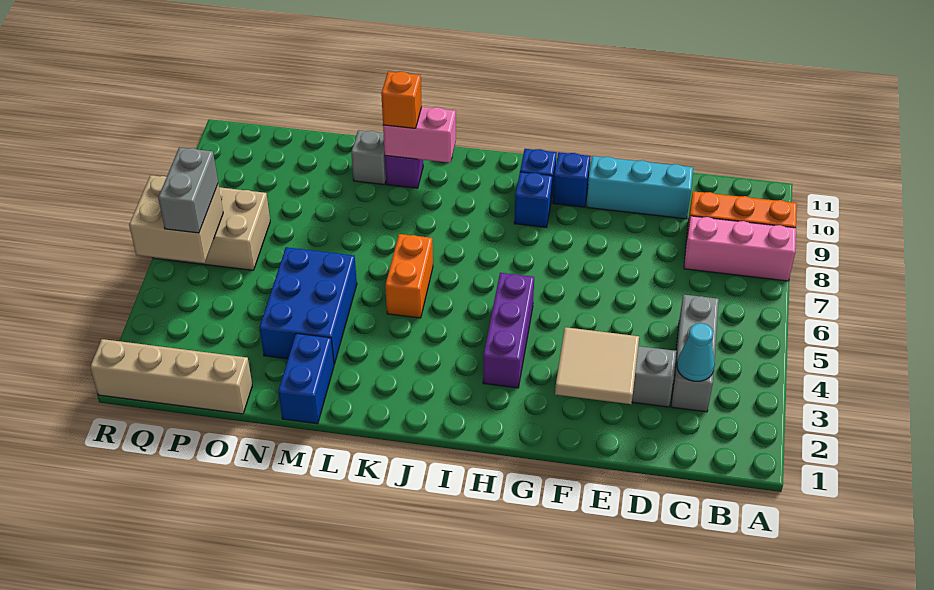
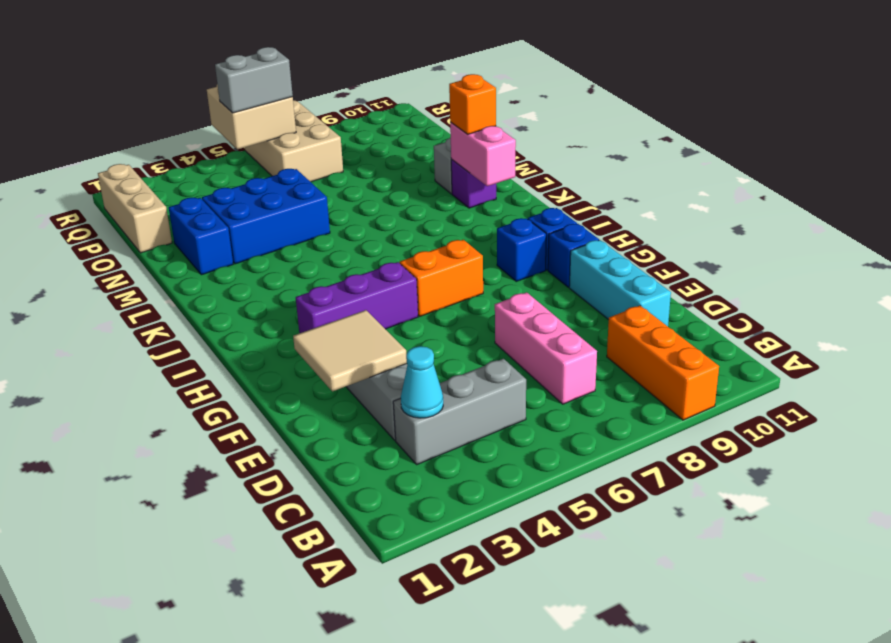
pink brick A8:C8 level 1 -> pink brick C7:E7 level 1
orange brick K5:K6 level 1 -> orange brick H6:H7 level 1
blue brick M1:M2 level 1 -> blue brick M2:N2 level 1
tan brick O1:R1 level 1 -> tan brick O1:Q1 level 1

